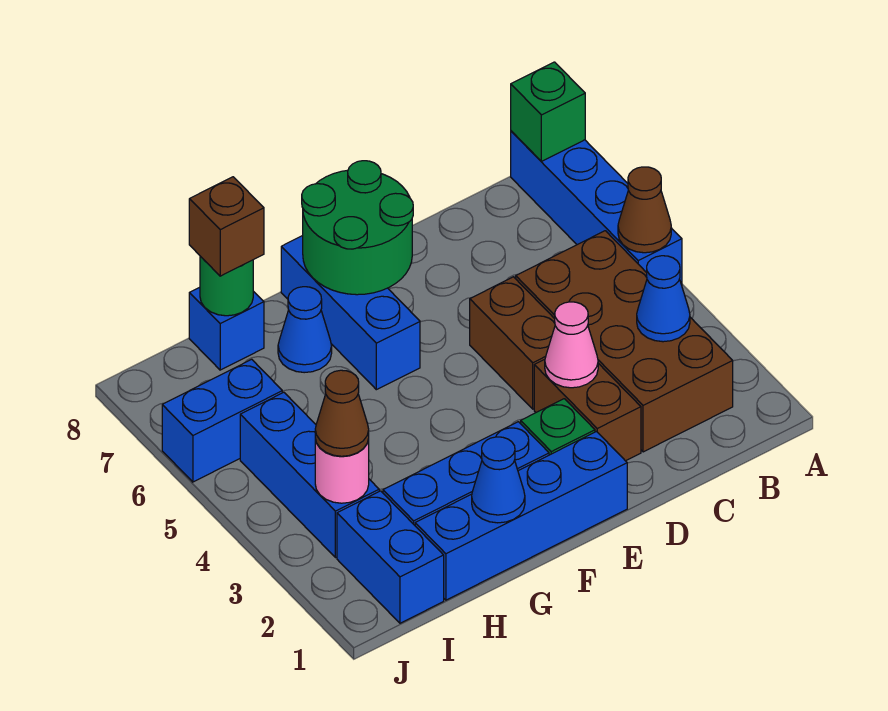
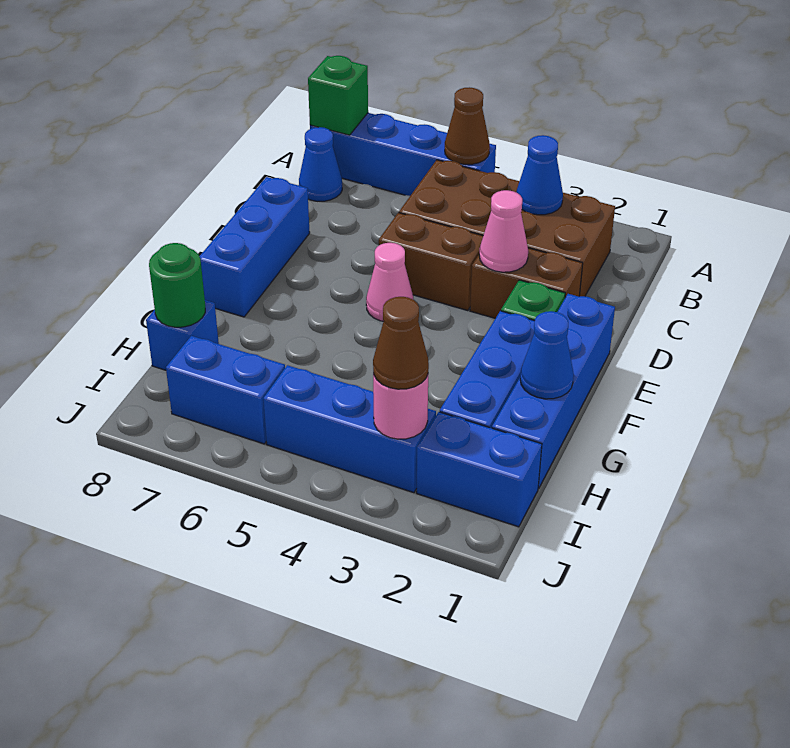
none -> pink cone E5 level 1
green round brick E7:F8 level 2 -> none
blue brick F6:F8 level 1 -> blue brick D8:F8 level 1
blue cone G7 level 1 -> blue cone B8 level 1
brown brick H8 level 3 -> none
blue brick I6:J6 level 1 -> blue brick I6:I7 level 1

